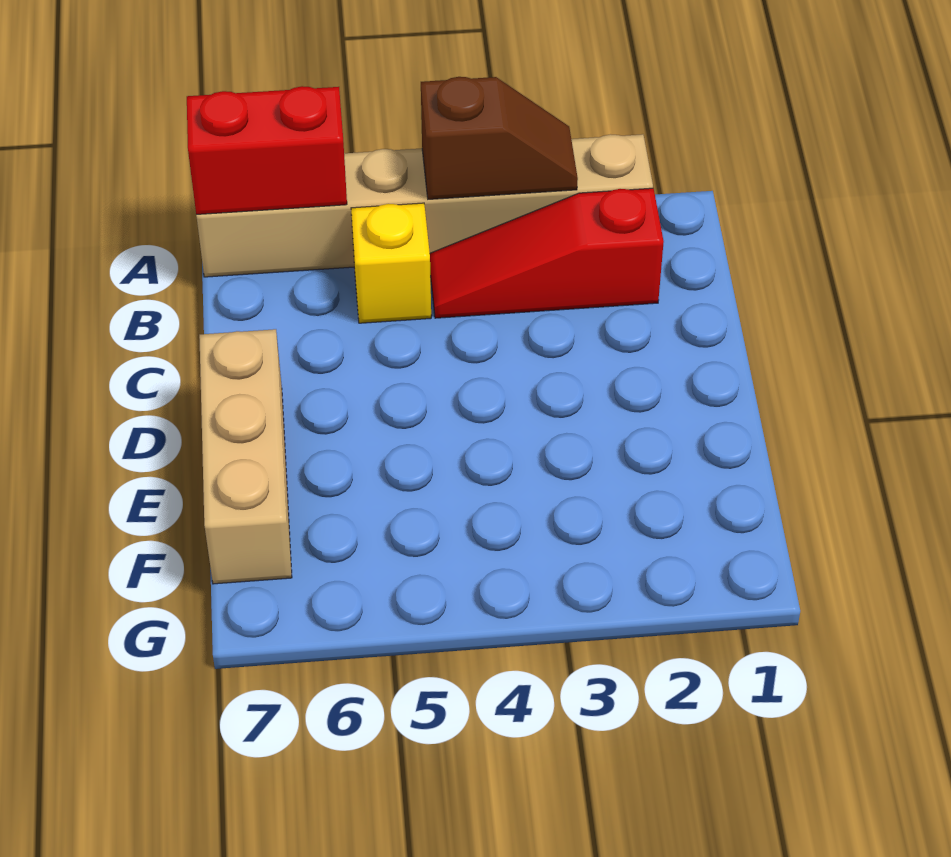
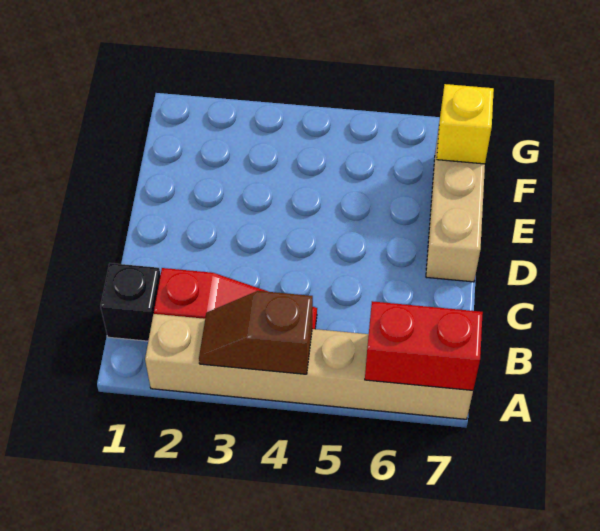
none -> black brick B1 level 1
yellow brick B5 level 1 -> yellow brick F7 level 2

